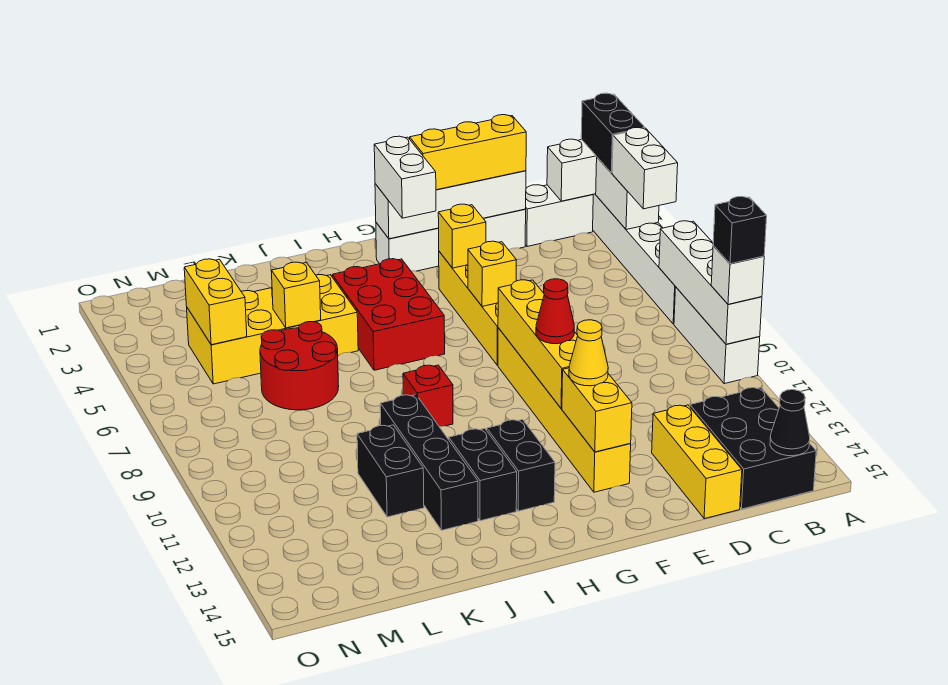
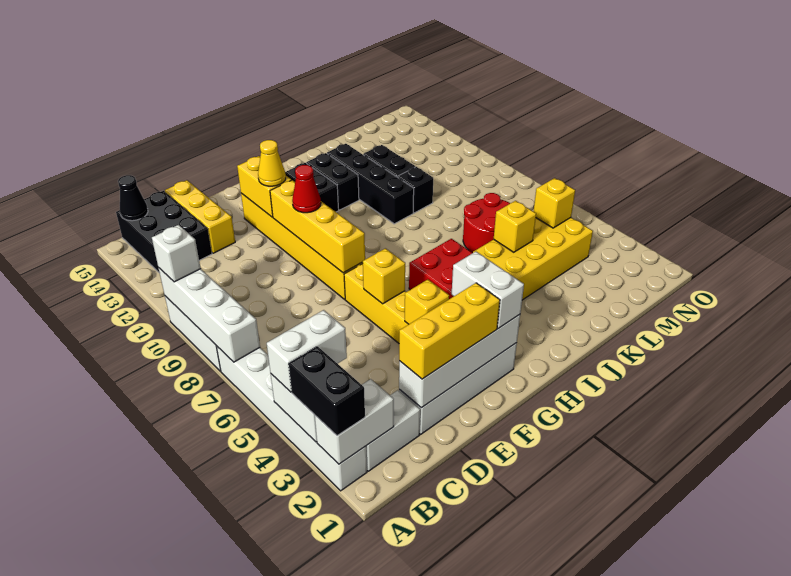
white brick A4:A5 level 3 -> white brick A4:B4 level 3
black brick A10 level 4 -> black brick K10 level 1
red brick I9 level 1 -> none
yellow brick M4:M5 level 2 -> yellow brick M5 level 2

